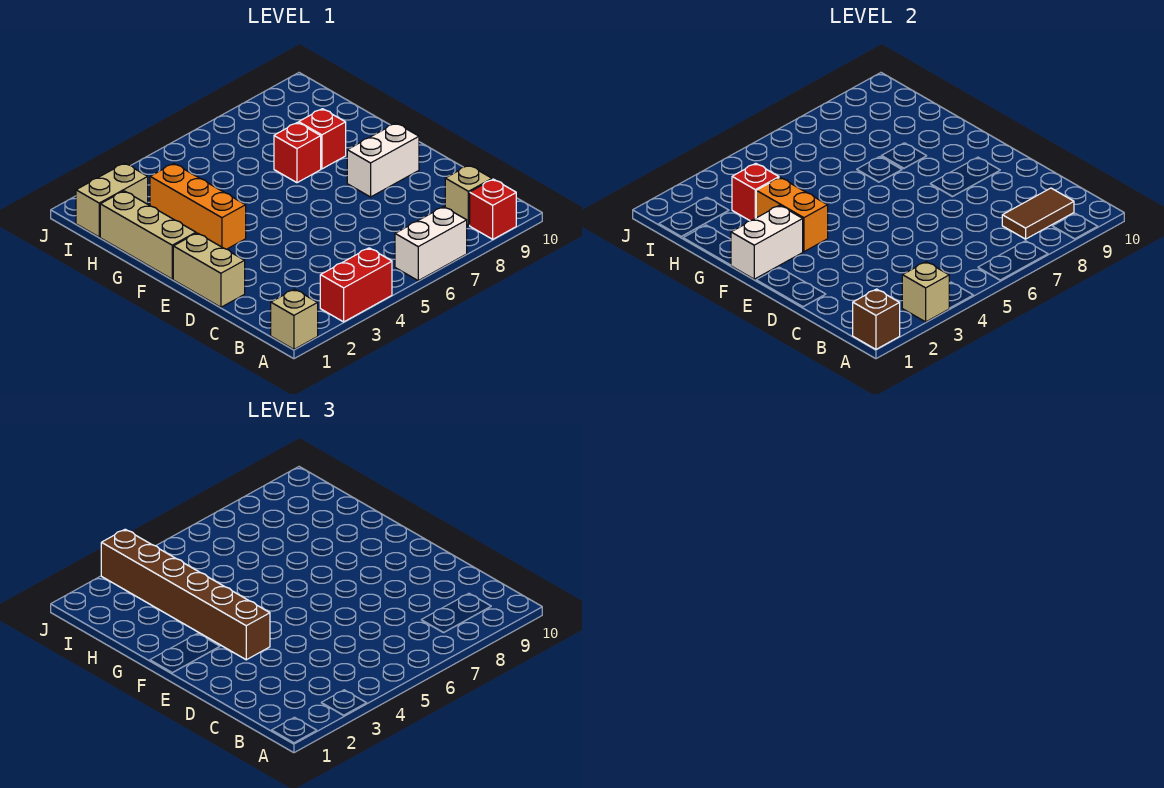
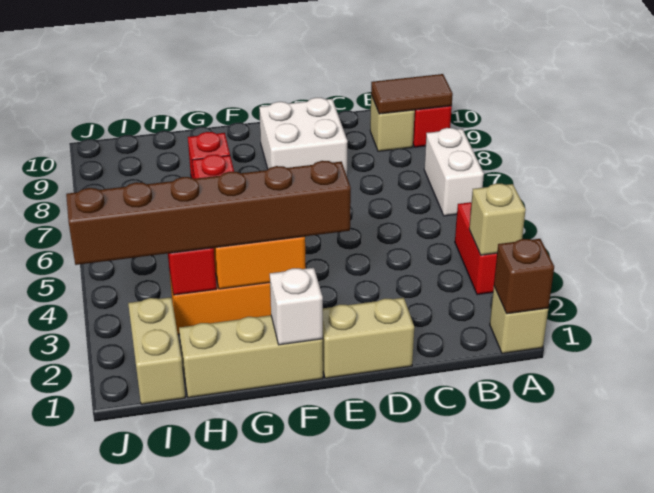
brown tile B8:B9 level 2 -> brown tile A9:B9 level 2
white brick E8:E9 level 1 -> white brick D8:E9 level 1
white brick F1:F2 level 2 -> white brick F1 level 2

